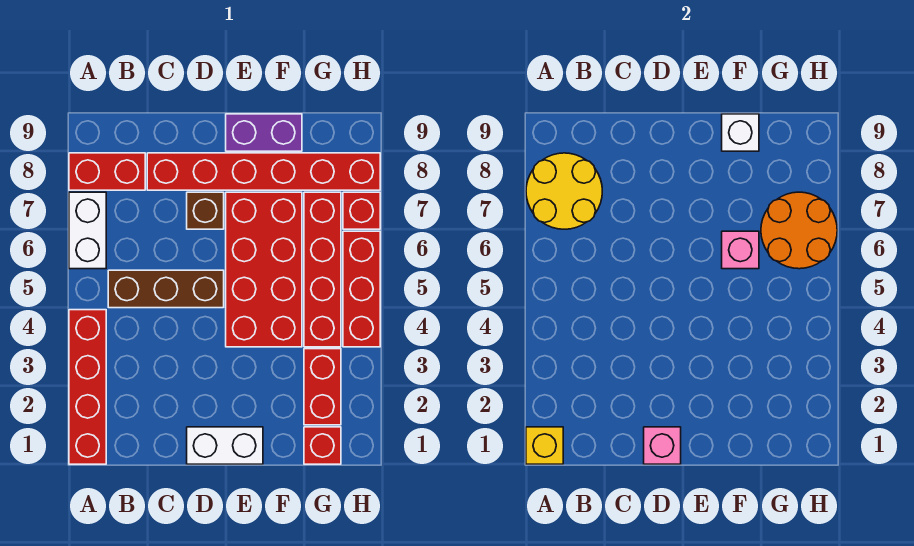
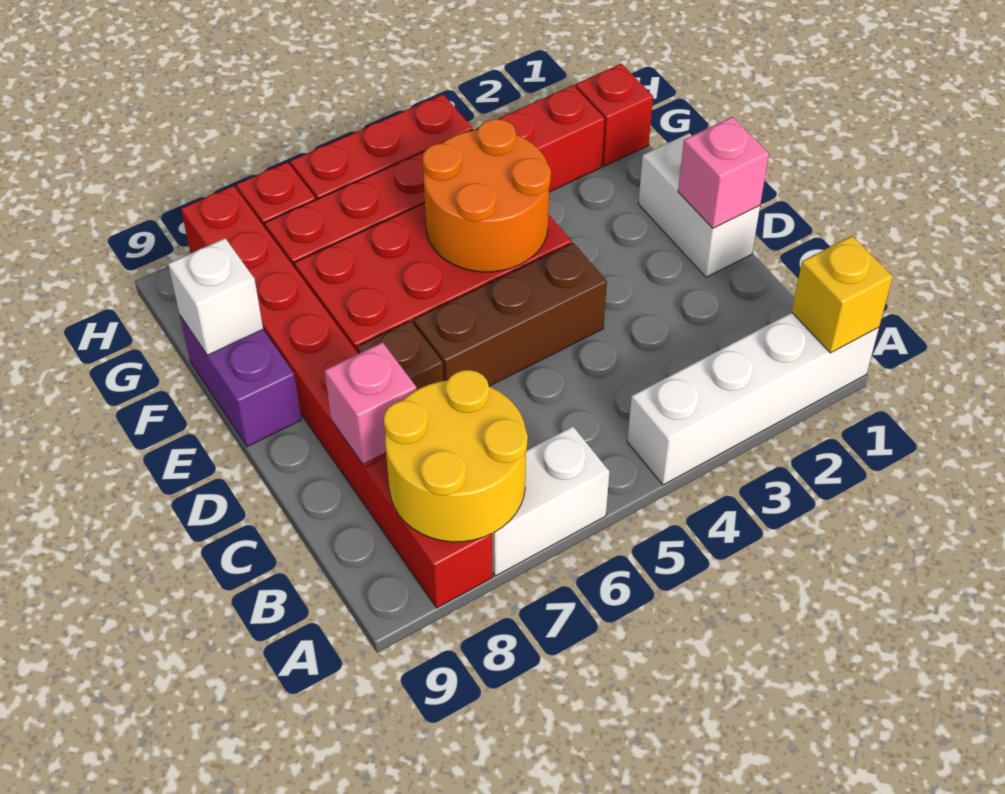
red brick A1:A4 level 1 -> white brick A1:A4 level 1
brown brick B5:D5 level 1 -> brown brick D4:D6 level 1
pink brick F6 level 2 -> pink brick C8 level 2
orange round brick G6:H7 level 2 -> orange round brick E4:F5 level 2

